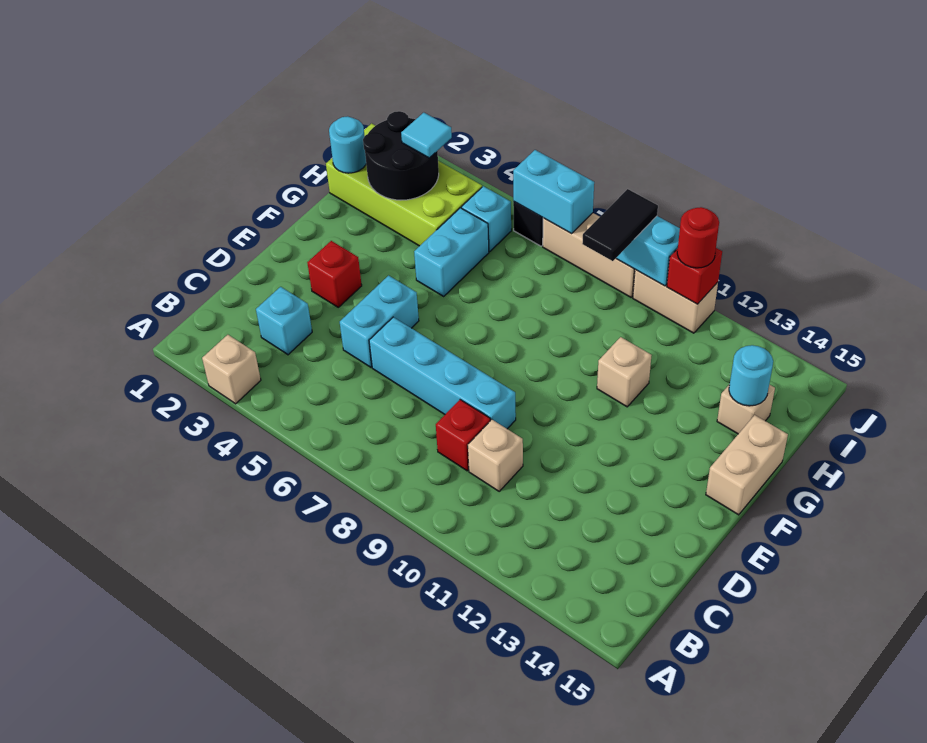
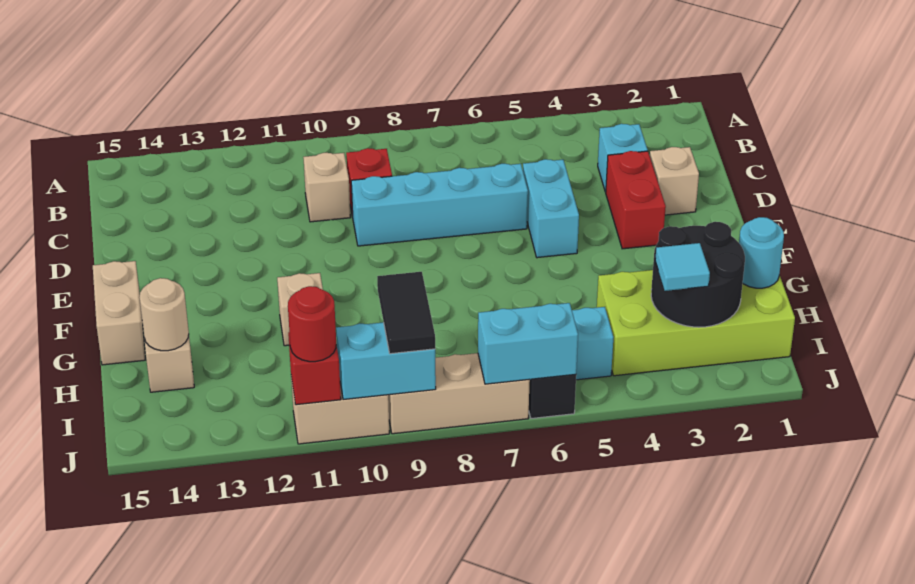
tan brick A3 level 1 -> tan brick D2 level 1
red brick E3 level 1 -> red brick D3:E3 level 1
cyan brick G5:H5 level 1 -> none
cyan round brick H14 level 2 -> tan round brick H14 level 2

